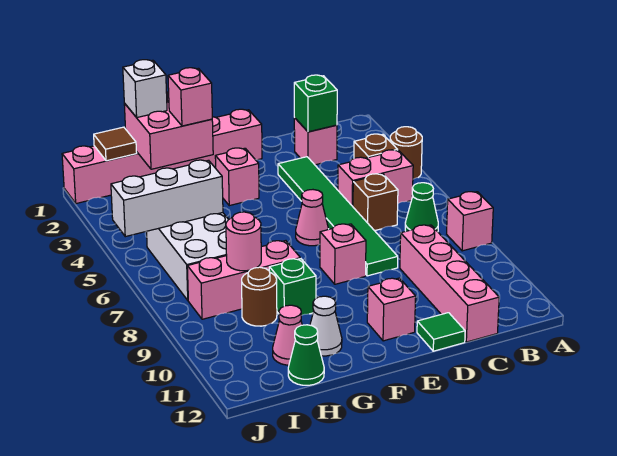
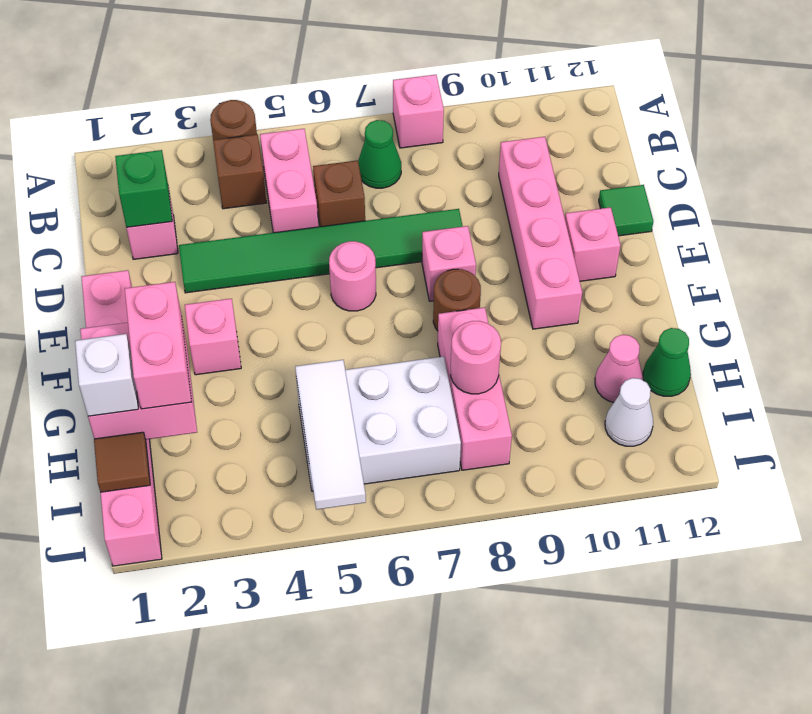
pink brick C9:C12 level 1 -> pink brick C10:F10 level 1
pink cone E6 level 1 -> pink round brick E6 level 1
pink brick G2 level 3 -> pink brick G2:H2 level 3
green brick G9 level 1 -> none
white cone G11 level 1 -> white cone I11 level 1
white brick H5:J5 level 2 -> white tile H5:J5 level 2
brown round brick H9 level 1 -> brown round brick F8 level 1

